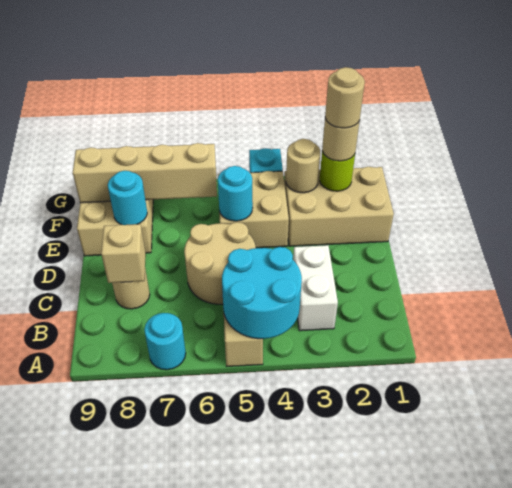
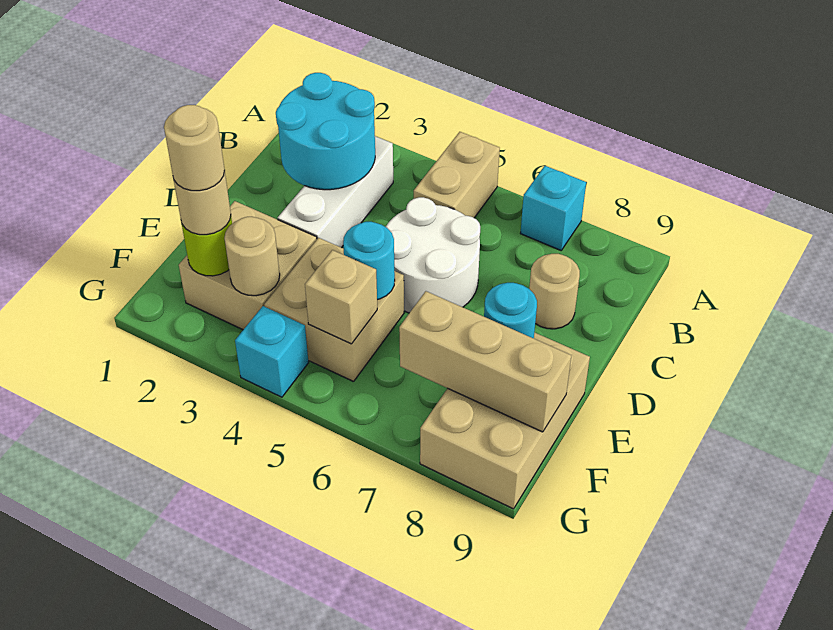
cyan round brick A4:B5 level 2 -> cyan round brick B2:C3 level 2
cyan round brick A7 level 1 -> cyan brick A7 level 1
white brick B3:C3 level 1 -> white brick B3:D3 level 1
tan round brick C5:D6 level 1 -> white round brick C5:D6 level 1
tan brick C8 level 2 -> tan brick F5 level 2
tan brick E1:F3 level 1 -> tan brick E2:F3 level 1
tan brick F6:F9 level 2 -> tan brick F7:F9 level 2

